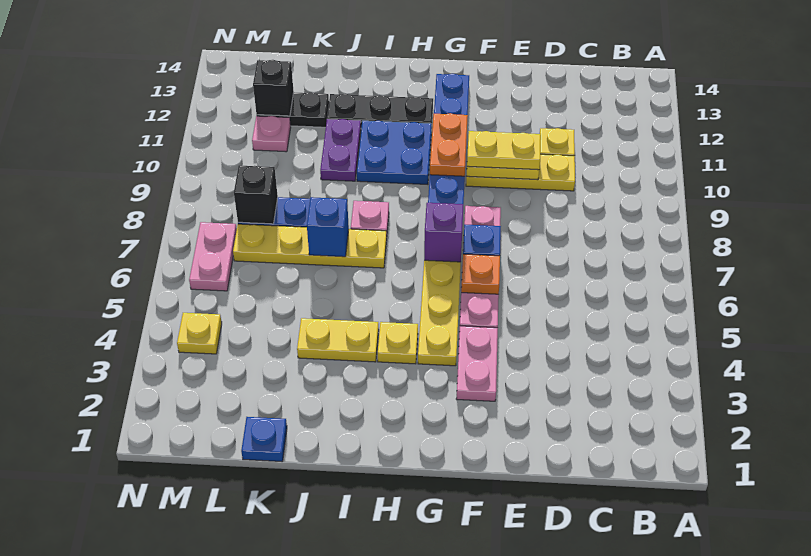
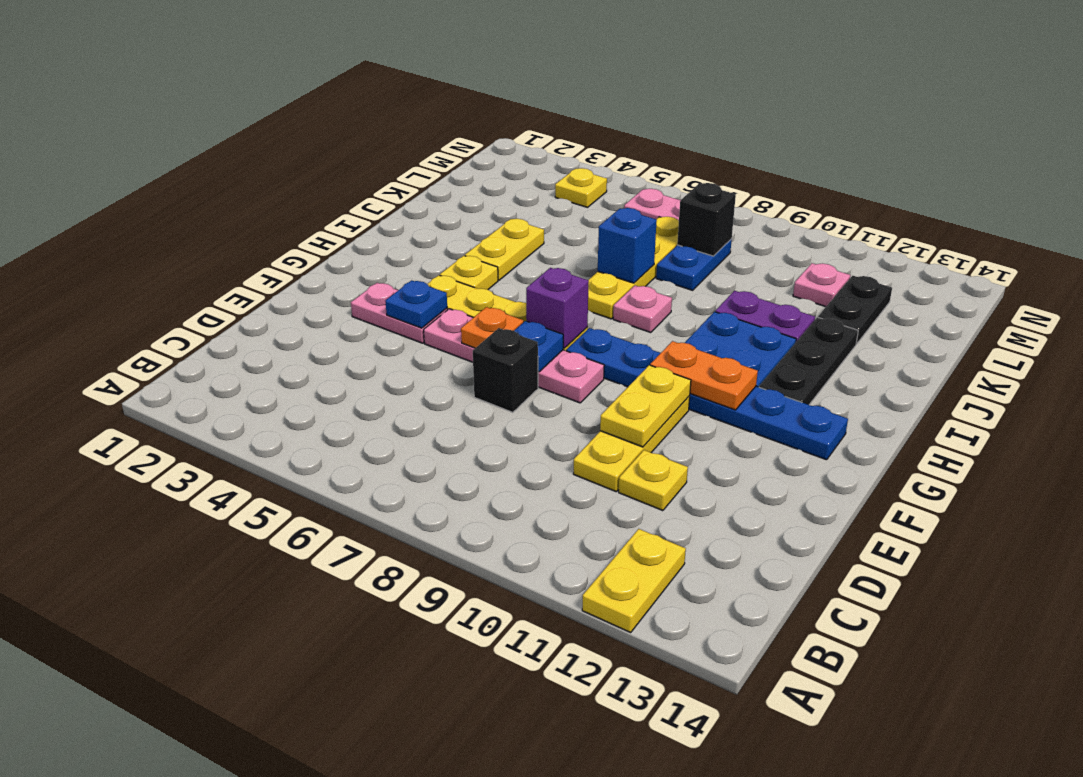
yellow plate E10:F10 level 3 -> yellow plate A12:B12 level 1
blue plate K1 level 1 -> blue plate F4 level 2
black brick L12 level 2 -> black brick E7 level 1

